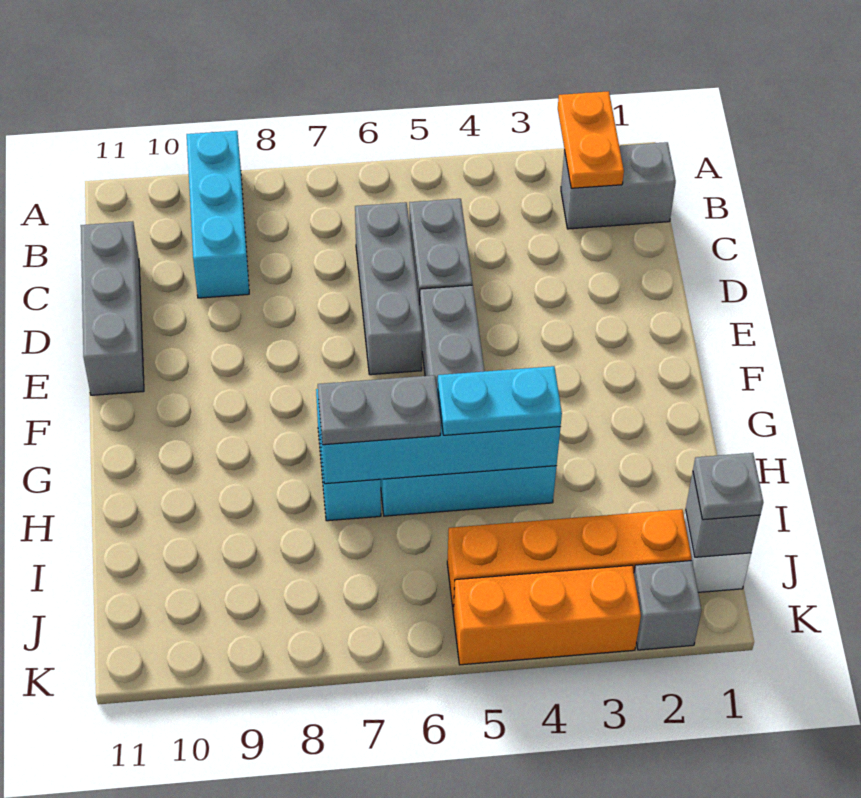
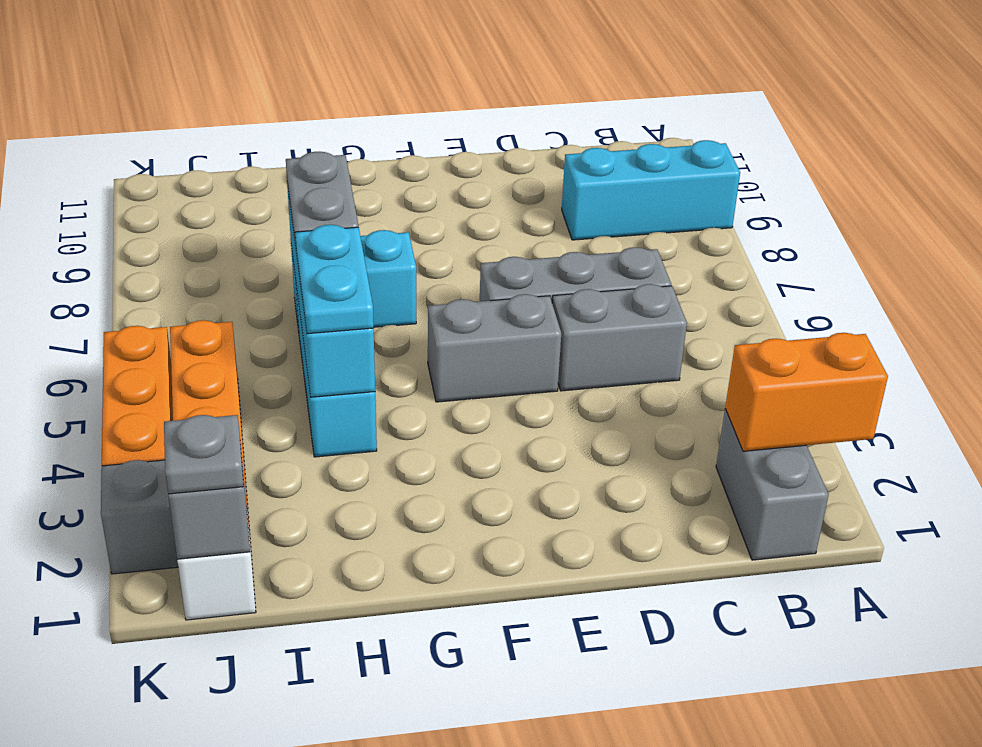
orange plate A2:B2 level 2 -> orange brick A2:B2 level 2
grey brick C11:E11 level 1 -> none

